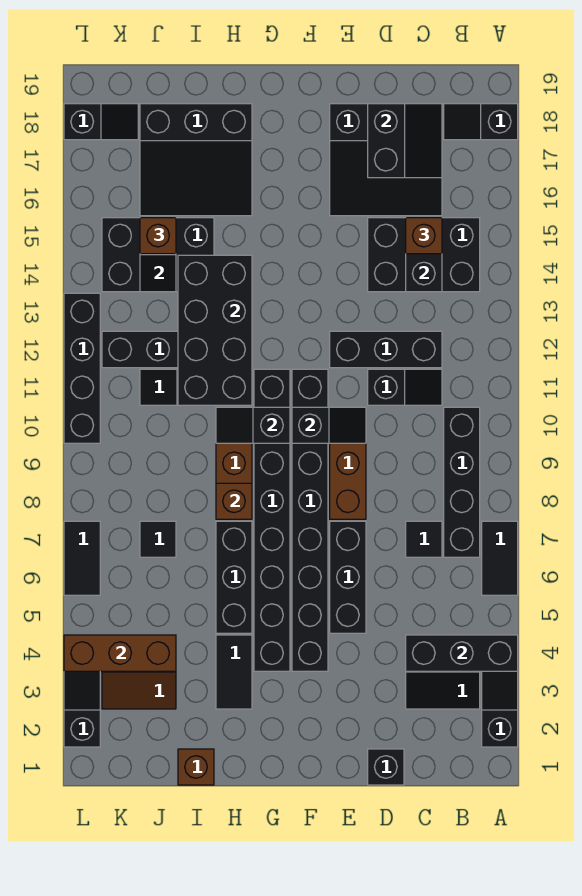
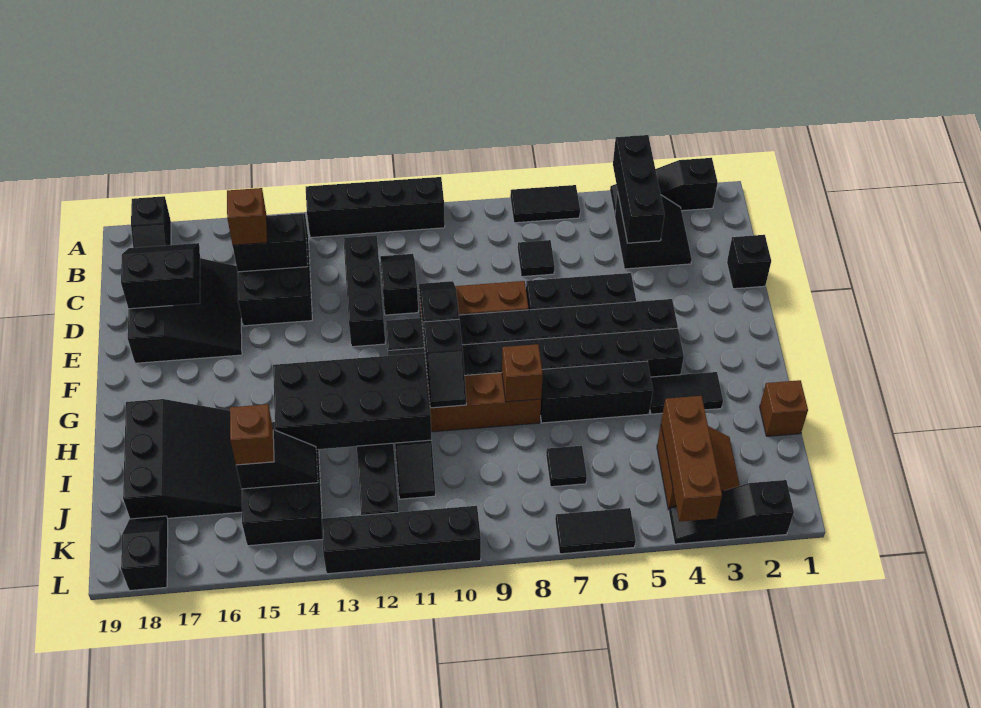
black brick B7:B10 level 1 -> black brick A10:A13 level 1

